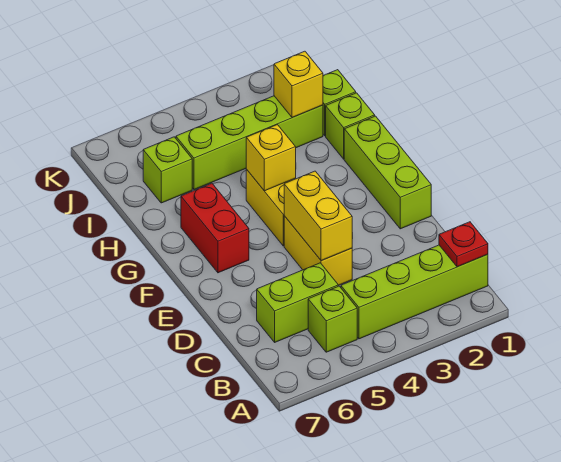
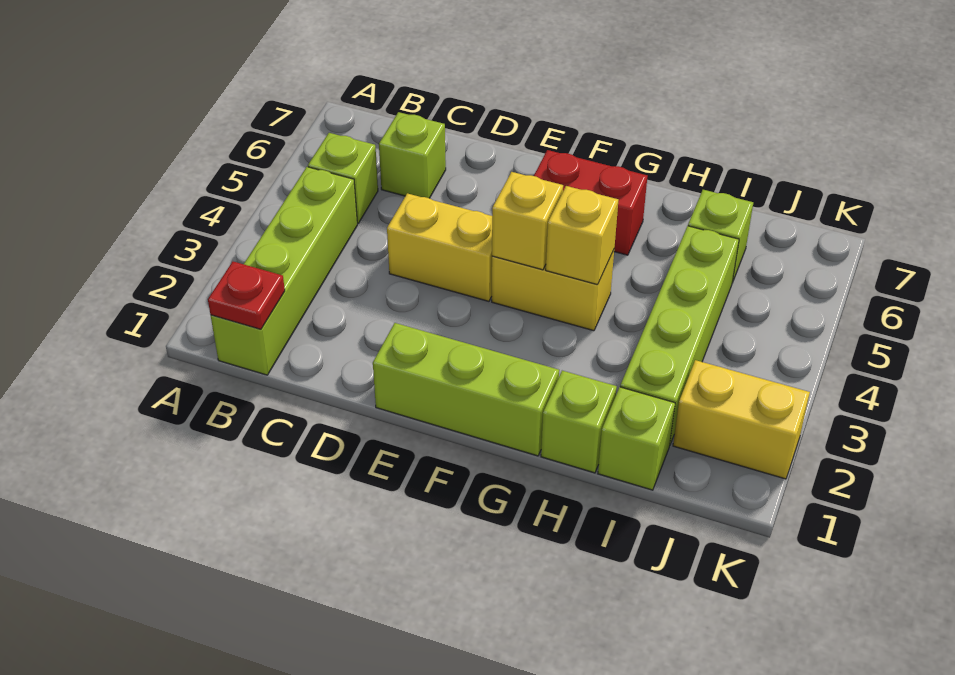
lime brick C5:C6 level 1 -> lime brick C6 level 1
yellow brick D4:E4 level 2 -> yellow brick J2:K2 level 1
yellow brick I2 level 2 -> yellow brick F4 level 2

